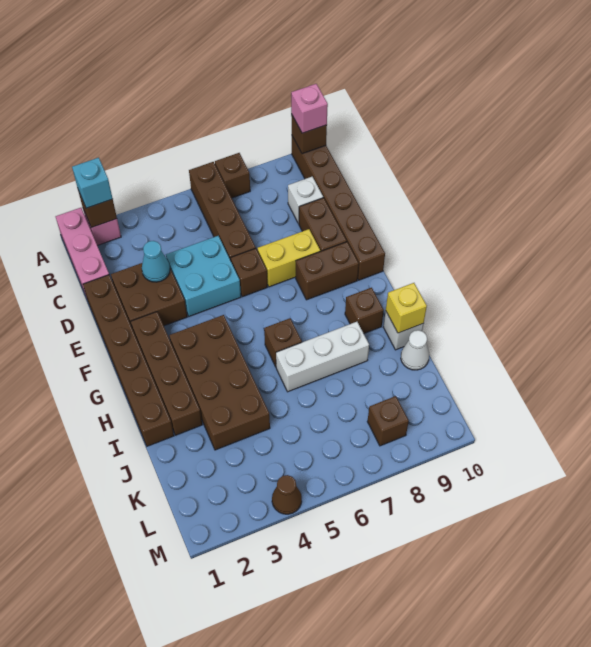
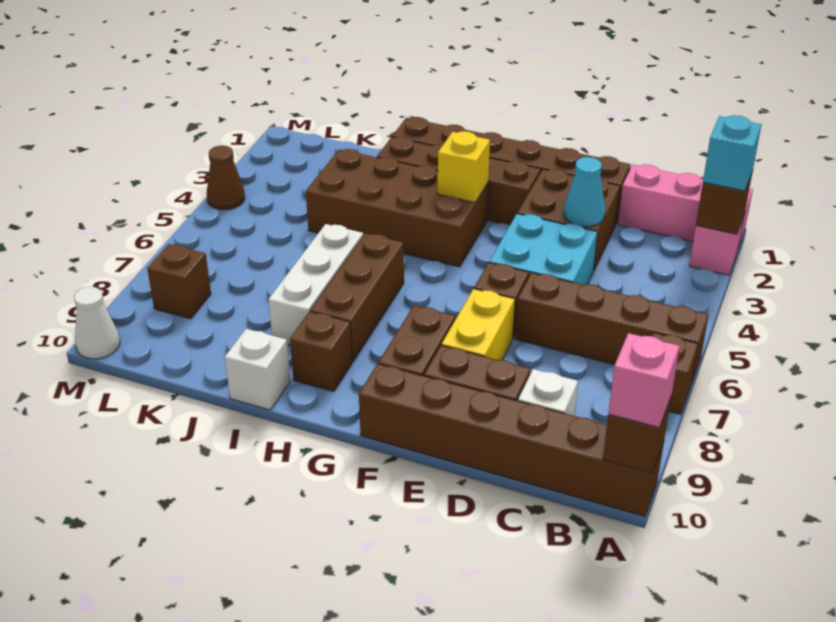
brown brick H6 level 1 -> brown brick H6:H8 level 1
yellow brick I10 level 2 -> yellow brick G3 level 2
white cone J10 level 1 -> white cone M10 level 1

